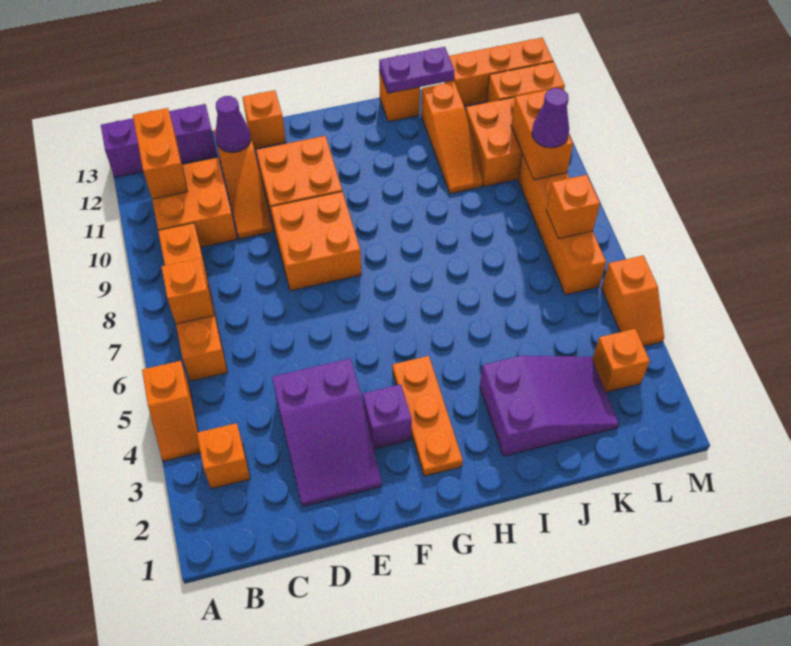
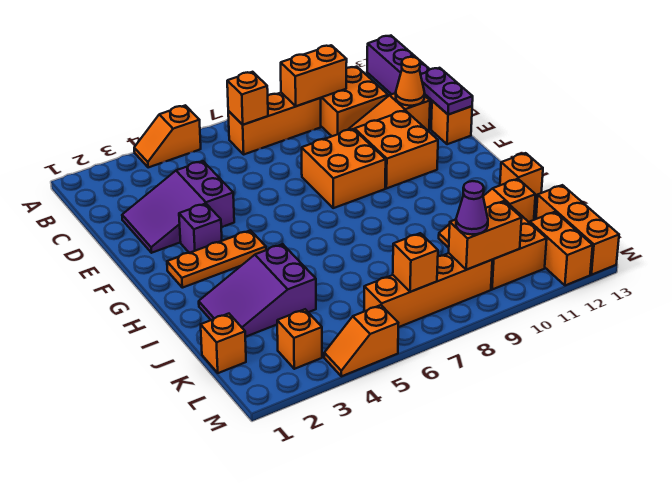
orange brick B3 level 1 -> orange brick K1 level 1
orange brick B6:B9 level 1 -> orange brick B7:B9 level 1
orange brick B11:B12 level 2 -> orange brick B9:B10 level 2
purple cone D12 level 2 -> orange cone D12 level 2
purple slope I2:K3 level 1 top I -> purple slope I2:J4 level 1 top 4
purple plate I13:J13 level 2 -> purple plate D13:E13 level 2

